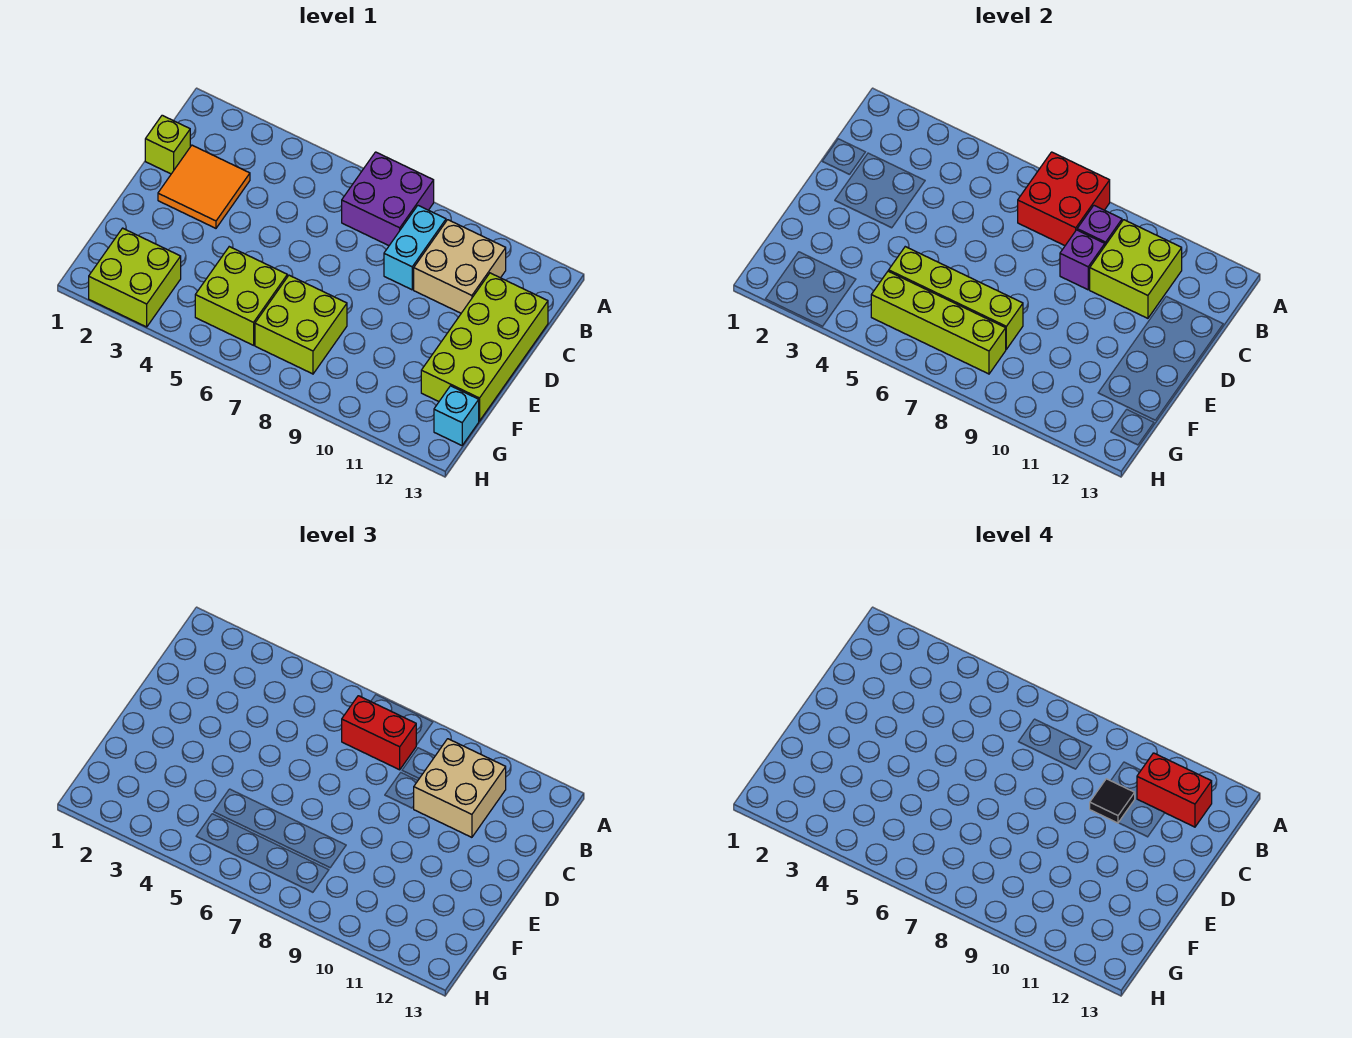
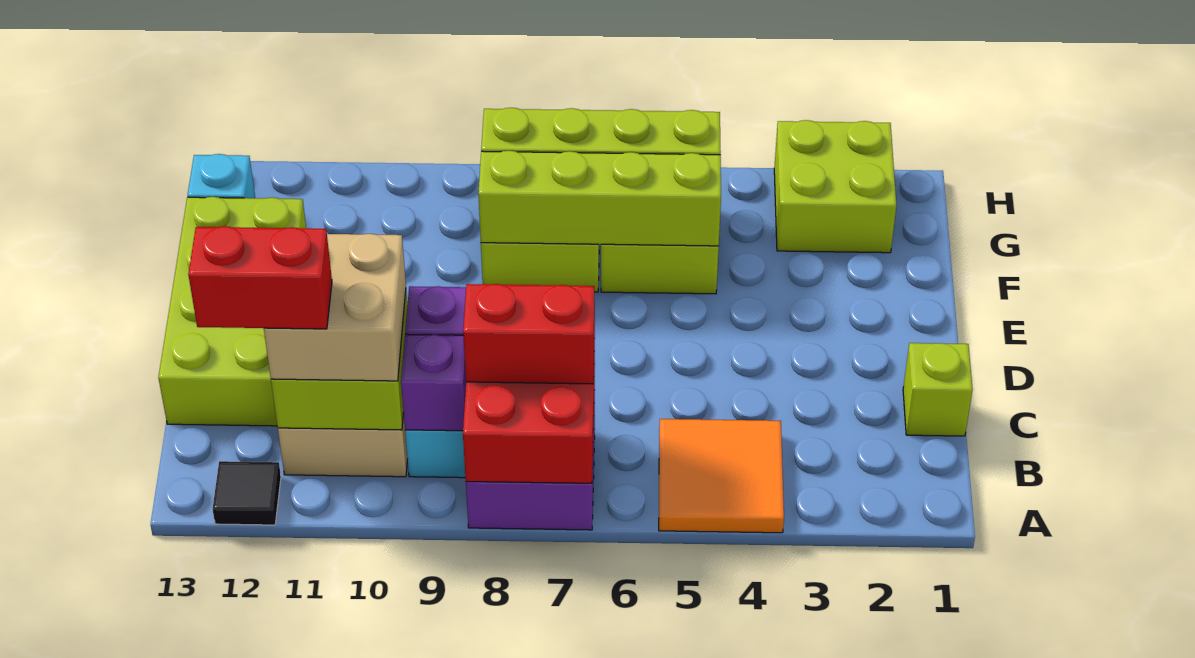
orange tile C2:D3 level 1 -> orange tile A4:B5 level 1
black tile C10 level 4 -> black tile A12 level 1

